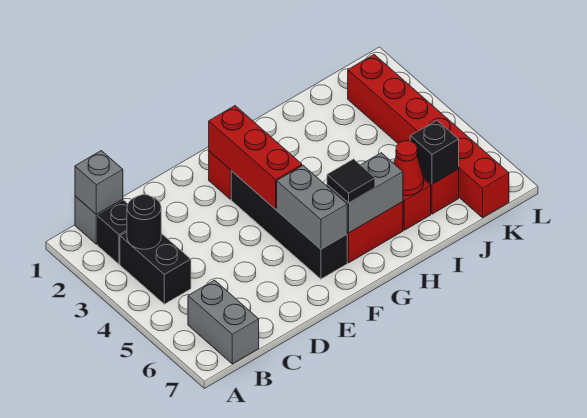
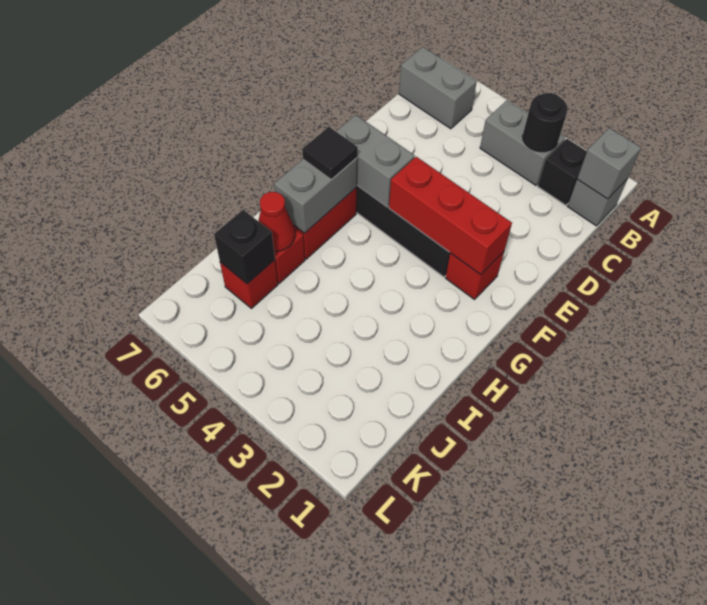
black brick B3:B4 level 1 -> grey brick B3:B4 level 1
red brick K2:K7 level 1 -> none

